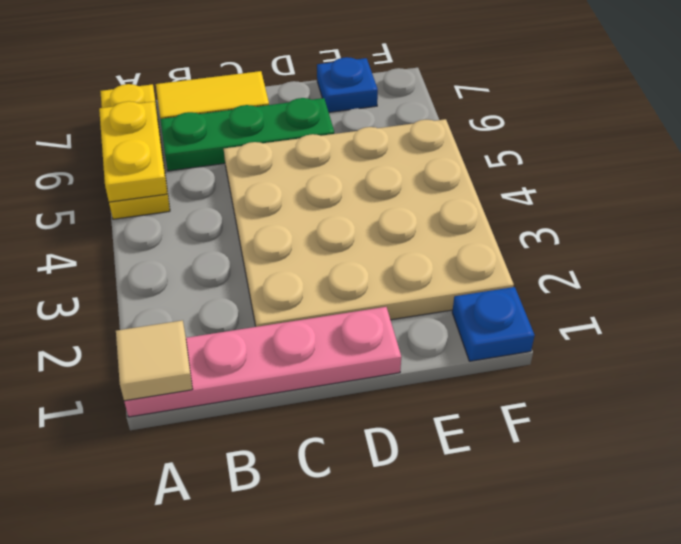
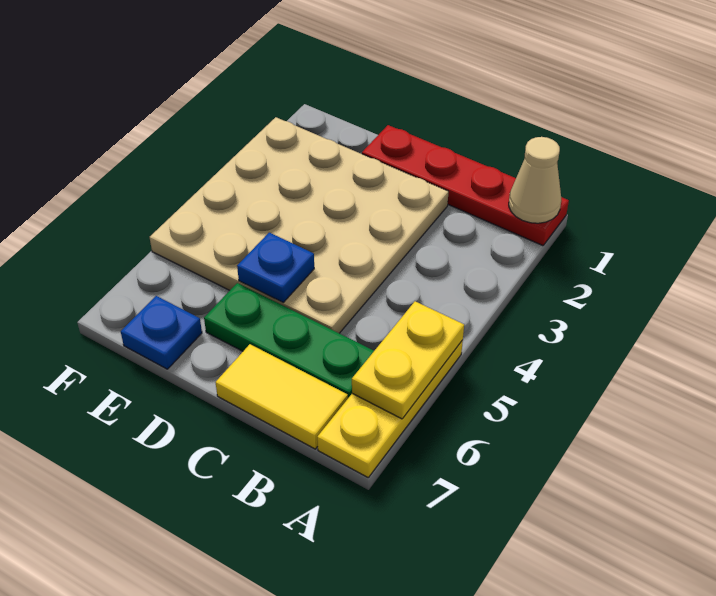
pink plate A1:D1 level 1 -> red plate A1:D1 level 1
tan tile A1 level 2 -> tan cone A1 level 2
blue plate F1 level 1 -> blue plate D5 level 2

